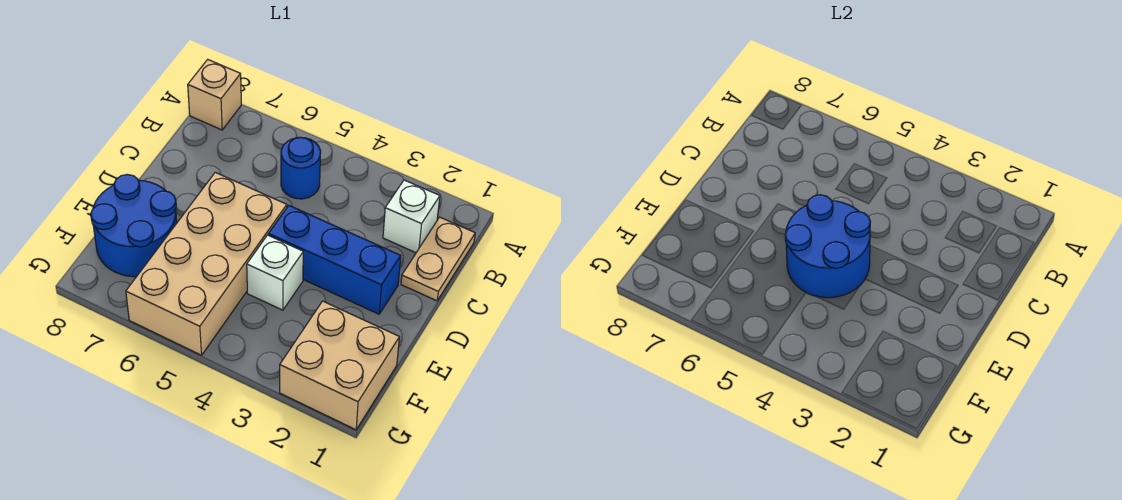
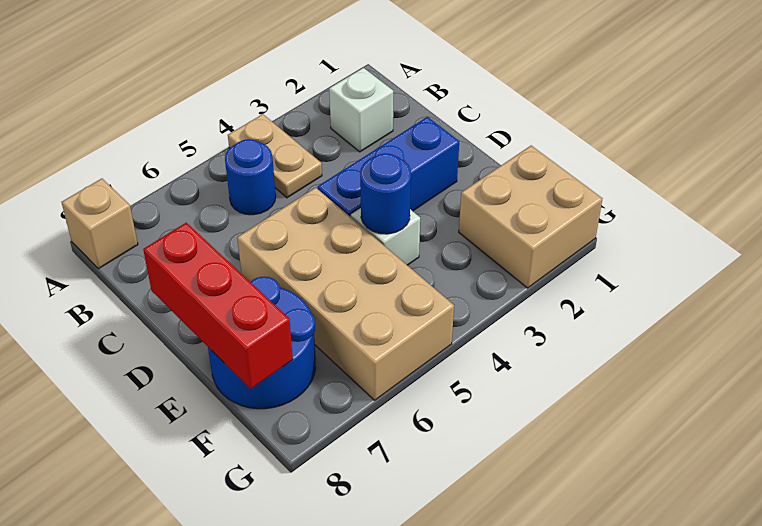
tan plate B1:C1 level 1 -> tan plate A4:B4 level 1
blue round brick D4:E5 level 2 -> blue round brick E4 level 2
none -> red brick D8:F8 level 2

